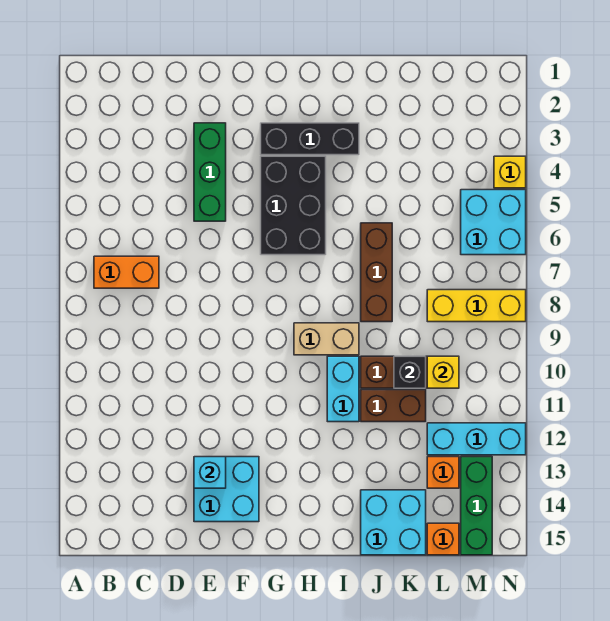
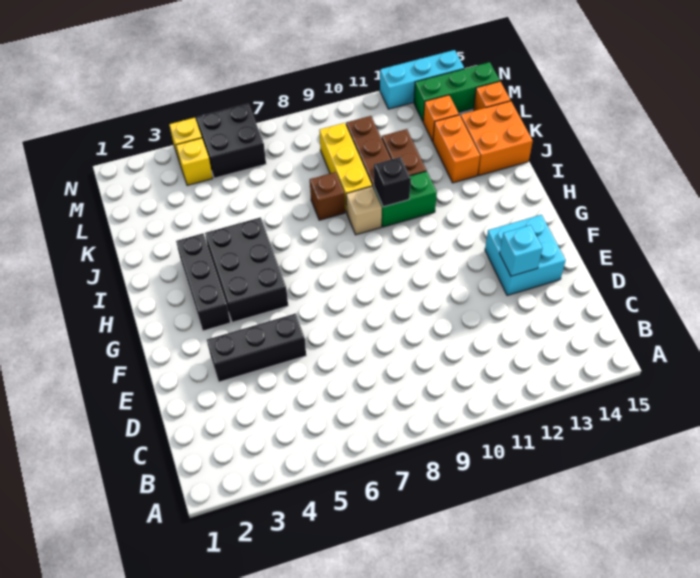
orange brick B7:C7 level 1 -> orange brick J13:K13 level 1
green brick E3:E5 level 1 -> black brick E3:E5 level 1
black brick G4:H6 level 1 -> black brick G4:I5 level 1
tan brick H9:I9 level 1 -> tan brick I9 level 1
cyan brick I10:I11 level 1 -> green brick I10:I11 level 1
brown brick J6:J8 level 1 -> brown brick J8 level 1
cyan brick J14:K15 level 1 -> orange brick J14:K15 level 1
black brick K10 level 2 -> black brick I10 level 2
yellow brick L8:N8 level 1 -> yellow brick J9:L9 level 1
yellow brick L10 level 2 -> yellow brick M4 level 1
cyan brick L12:N12 level 1 -> cyan brick N12:N14 level 1
cyan brick M5:N6 level 1 -> black brick M5:N6 level 1

